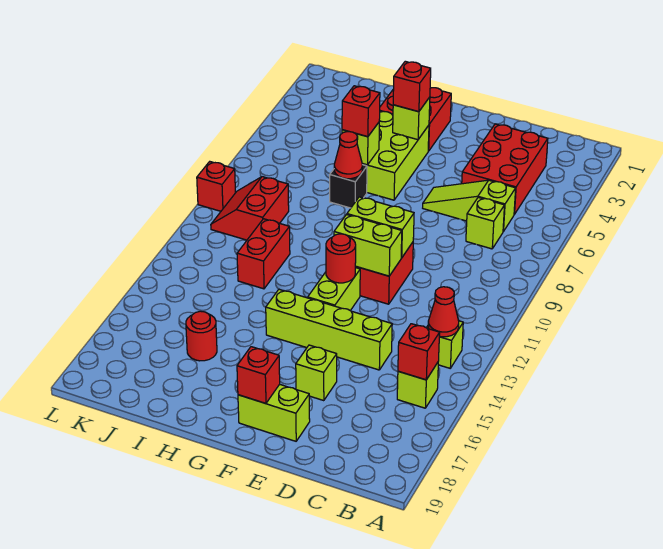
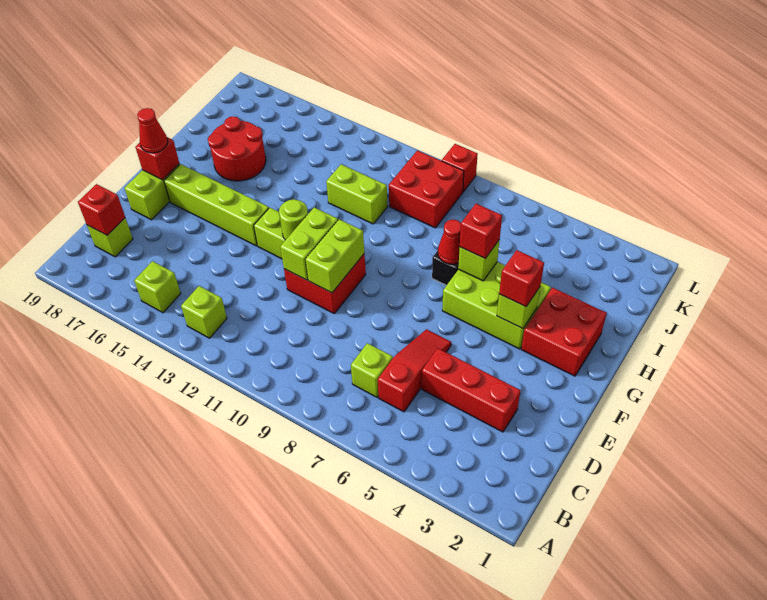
red cone B13 level 2 -> red cone F18 level 3
red brick B15 level 2 -> red brick C18 level 2
red brick C3:D5 level 1 -> red brick D3:D5 level 1
lime slope C6:E6 level 1 top C -> red slope C6:E6 level 1 top C
lime brick D14:G14 level 1 -> lime brick F14:F17 level 1
lime brick E16 level 1 -> lime brick C18 level 1
red round brick F12 level 2 -> lime round brick F12 level 2
red brick I11:I12 level 1 -> lime brick I11:I12 level 1
red round brick I16 level 1 -> red round brick H16:I17 level 1
red slope J9:K10 level 1 top J -> red brick J9:K10 level 1

